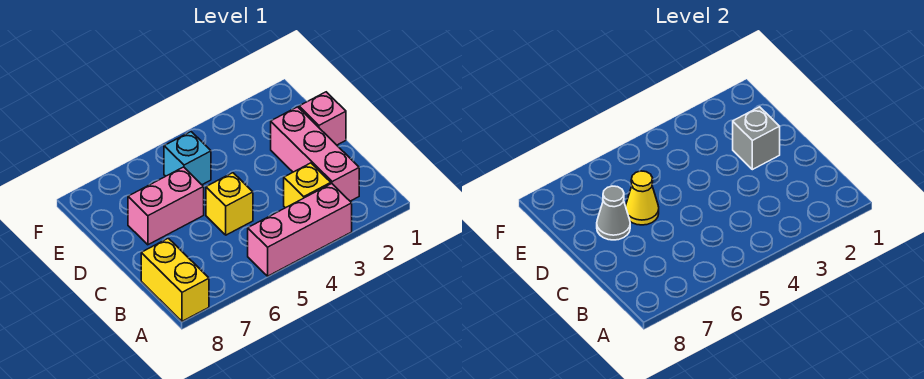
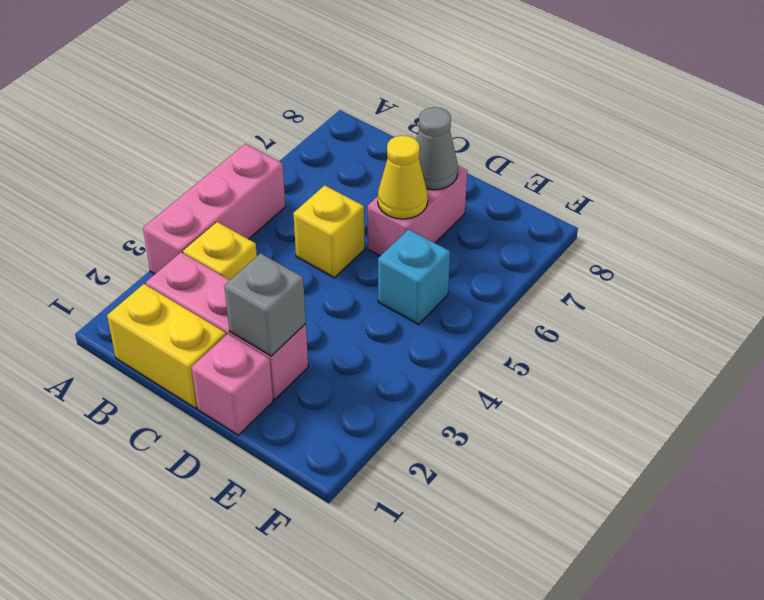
yellow brick A8:B8 level 1 -> yellow brick B1:C1 level 1

